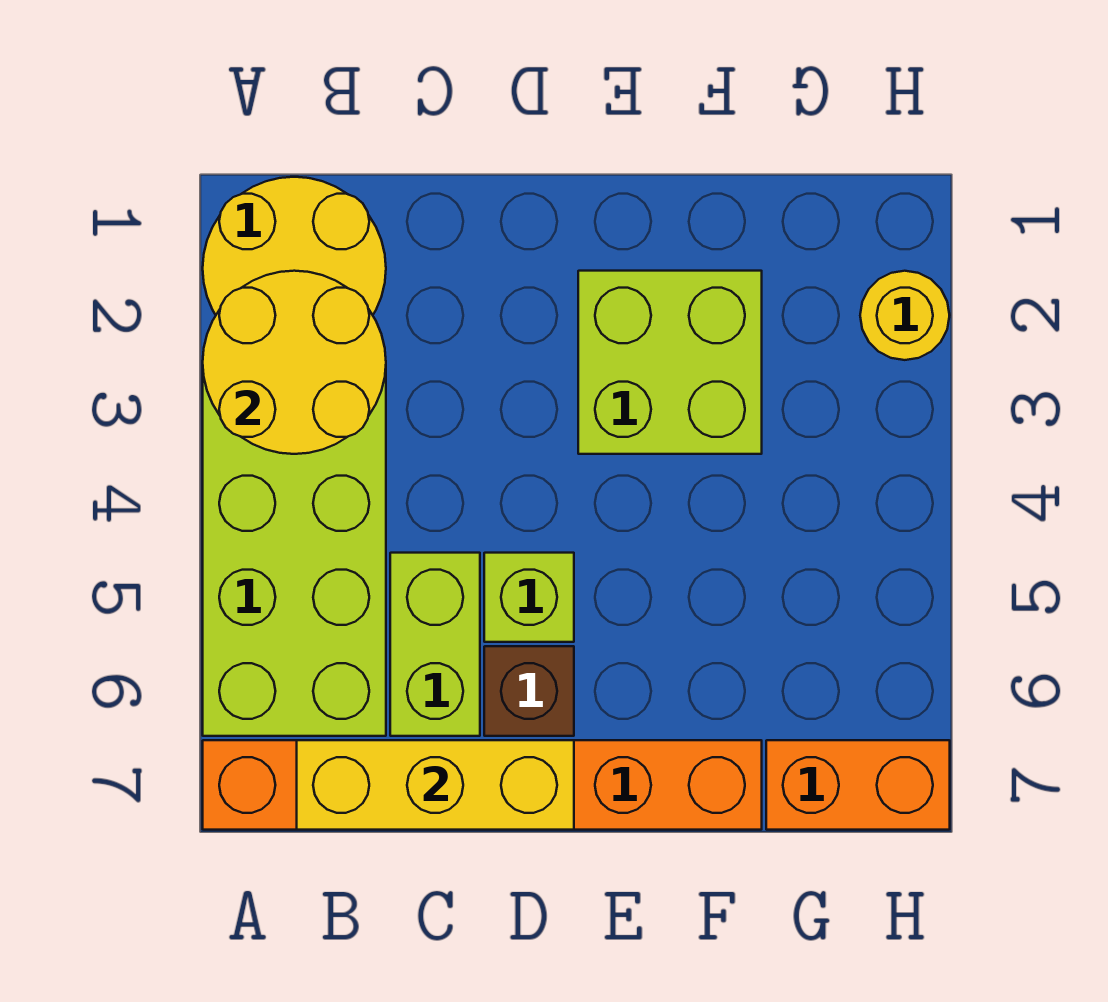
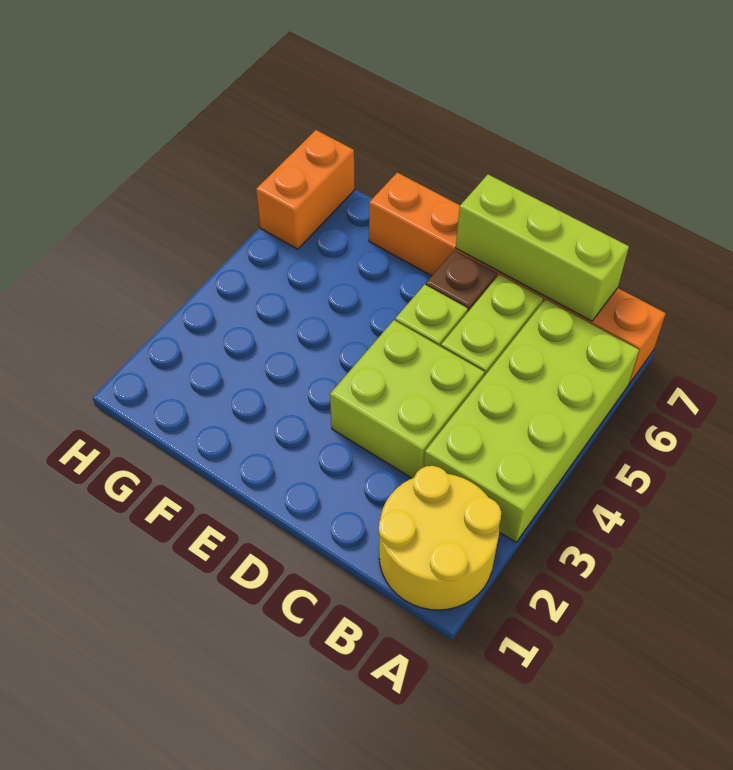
yellow round brick A2:B3 level 2 -> none
yellow brick B7:D7 level 2 -> lime brick B7:D7 level 2
lime brick E2:F3 level 1 -> lime brick C3:D4 level 1
orange brick G7:H7 level 1 -> orange brick H6:H7 level 1
yellow round brick H2 level 1 -> none

